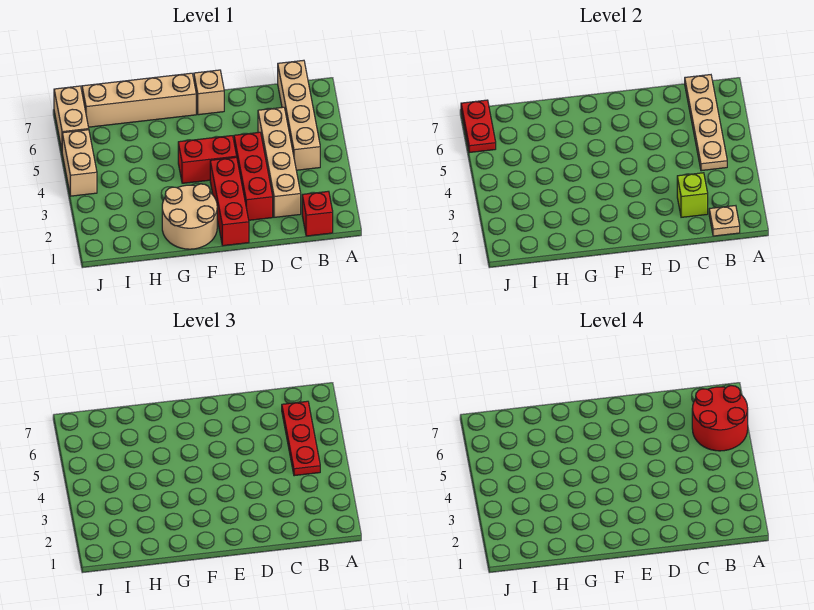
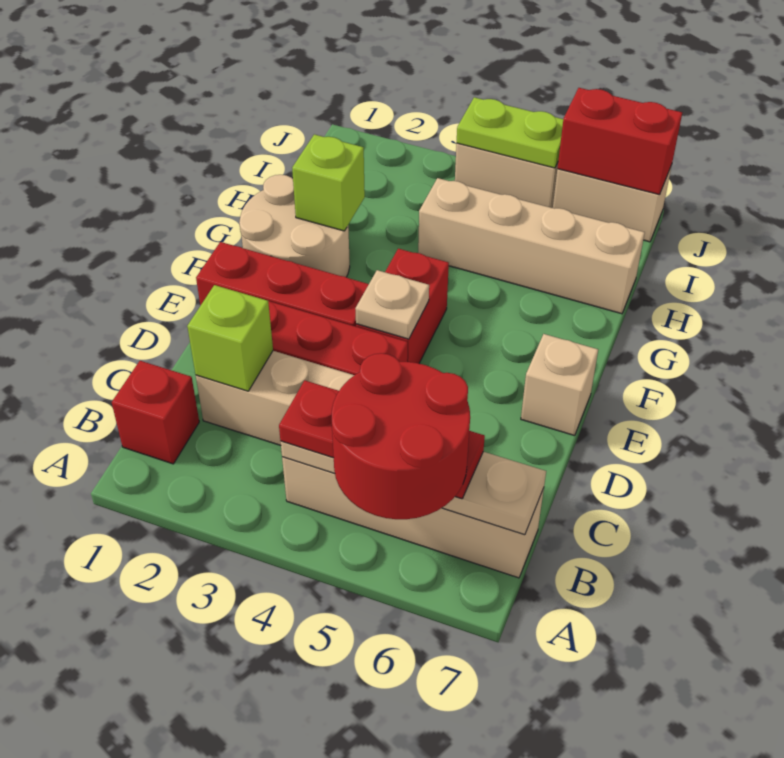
tan plate B1 level 2 -> tan plate E4 level 2
tan brick F7:I7 level 1 -> tan brick H4:H7 level 1
none -> lime brick G2 level 2
none -> lime plate J4:J5 level 2
red plate J6:J7 level 2 -> red brick J6:J7 level 2

